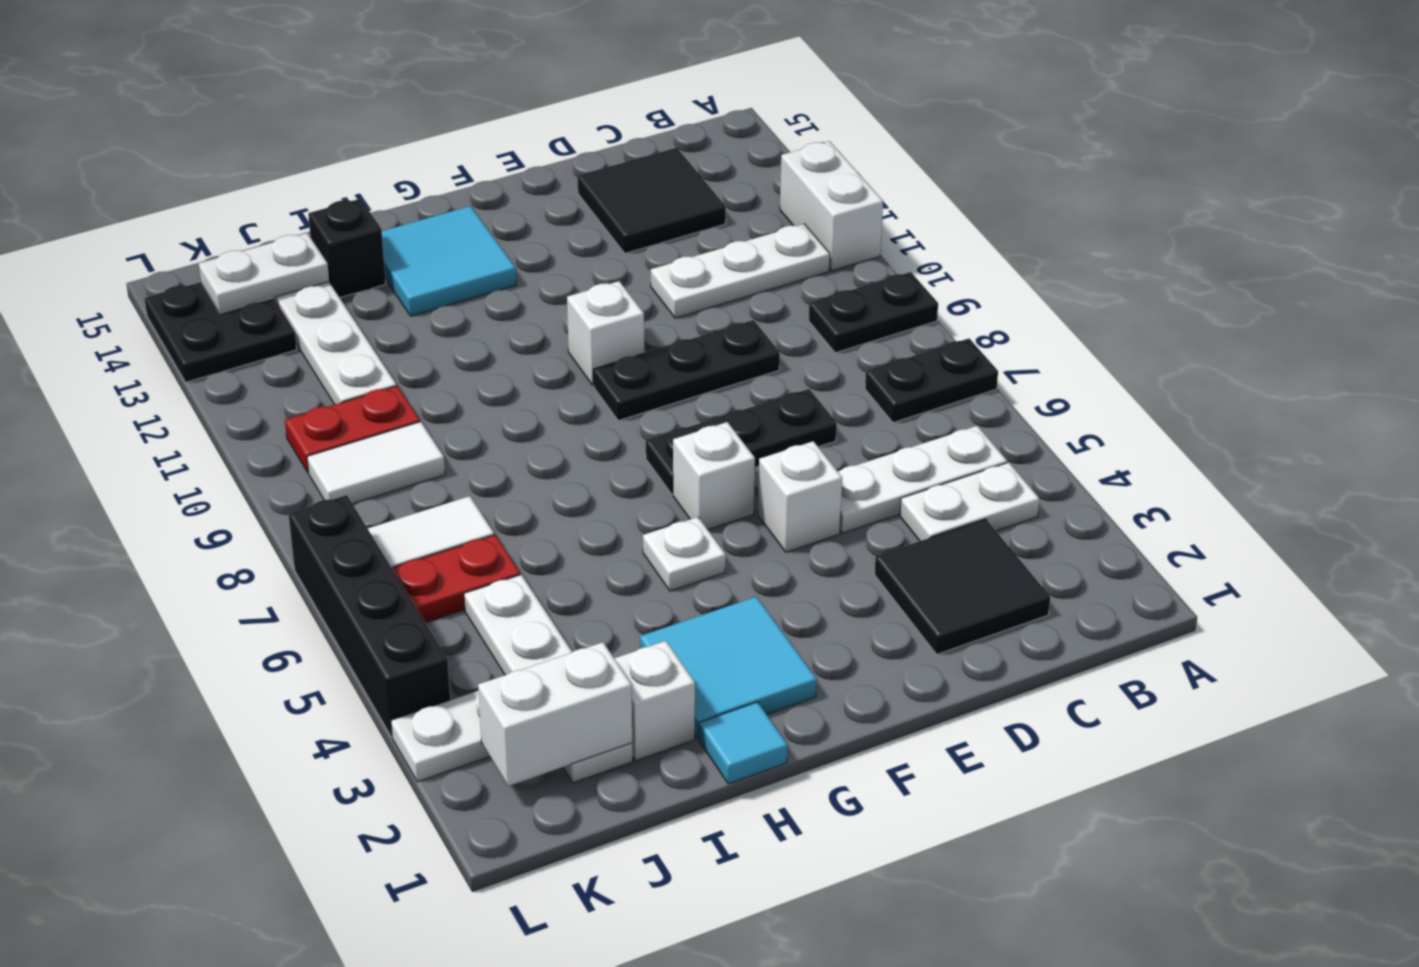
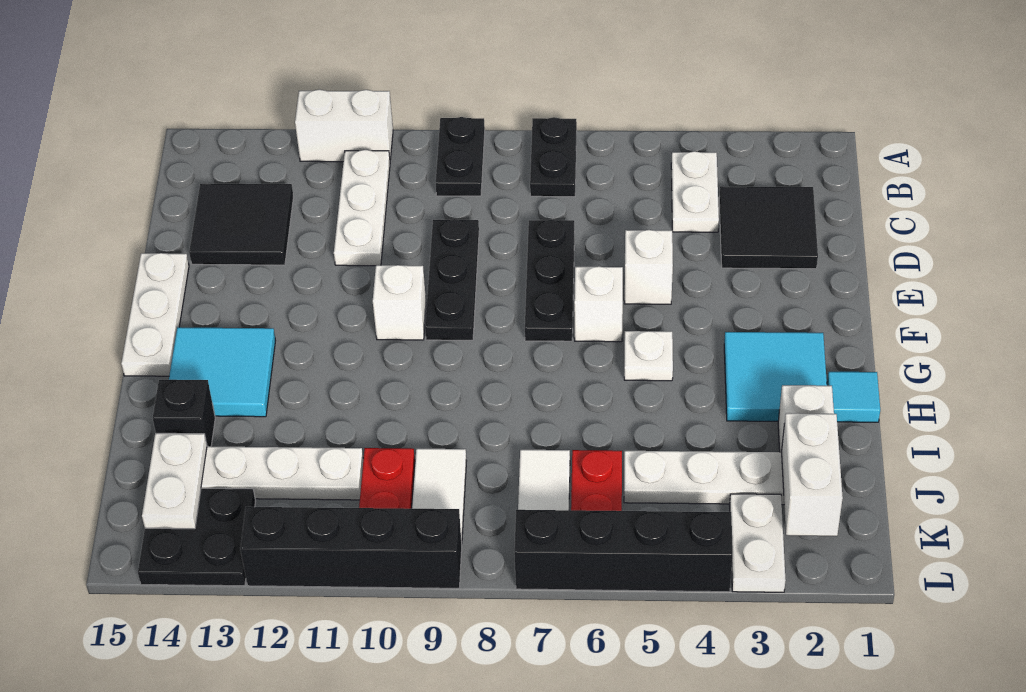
white plate B5:D5 level 1 -> white plate E15:G15 level 1
none -> black brick L9:L12 level 1

